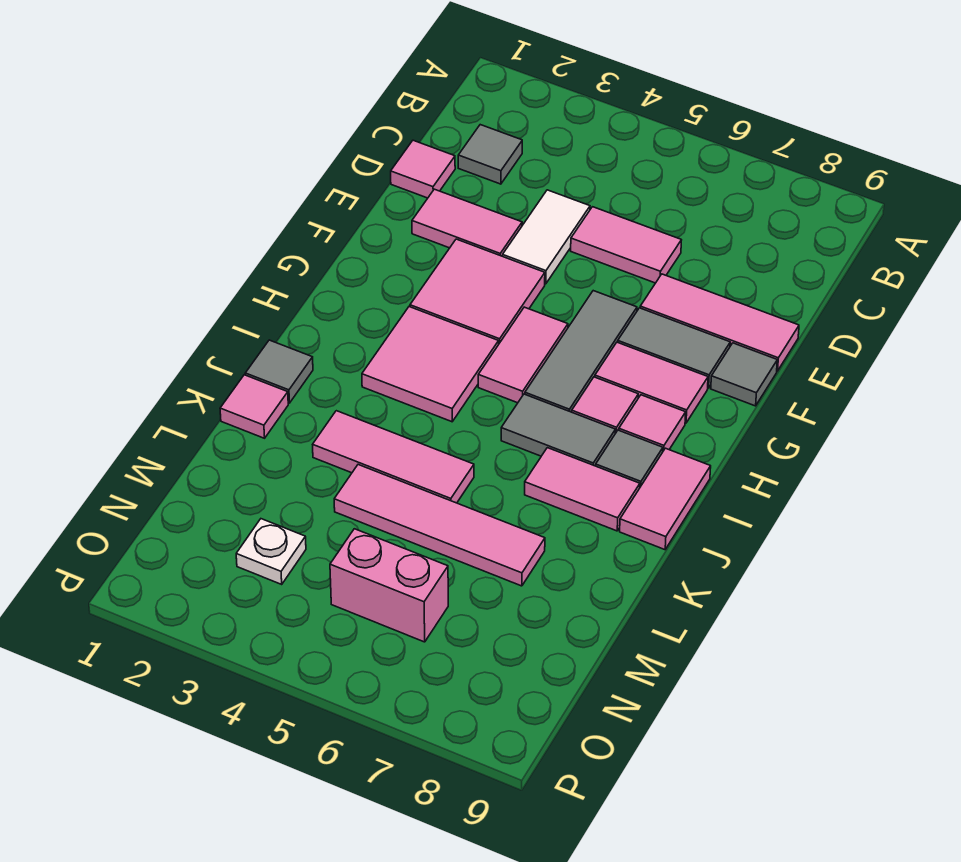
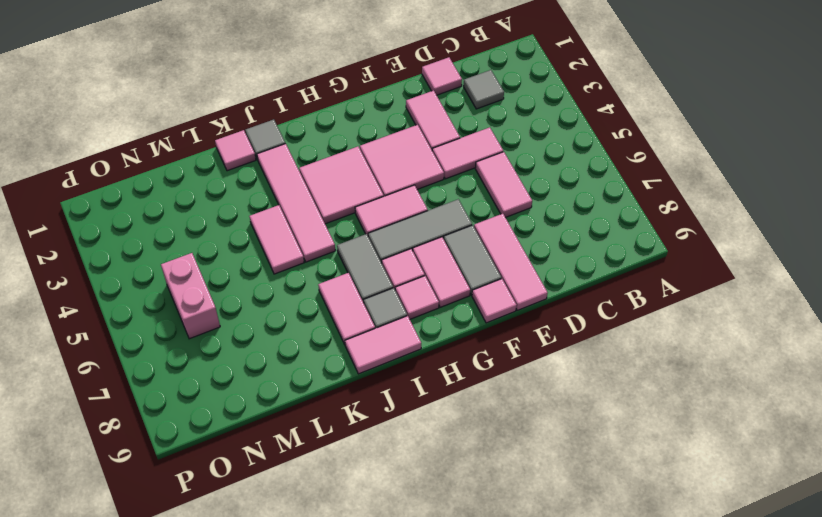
white tile D4:E4 level 1 -> pink tile D4:E4 level 1
grey tile F9 level 1 -> pink tile F9 level 1
pink tile K3:K5 level 1 -> pink tile K4:K5 level 1
pink tile L4:L7 level 1 -> pink tile J2:J5 level 1
white plate N3 level 1 -> none

